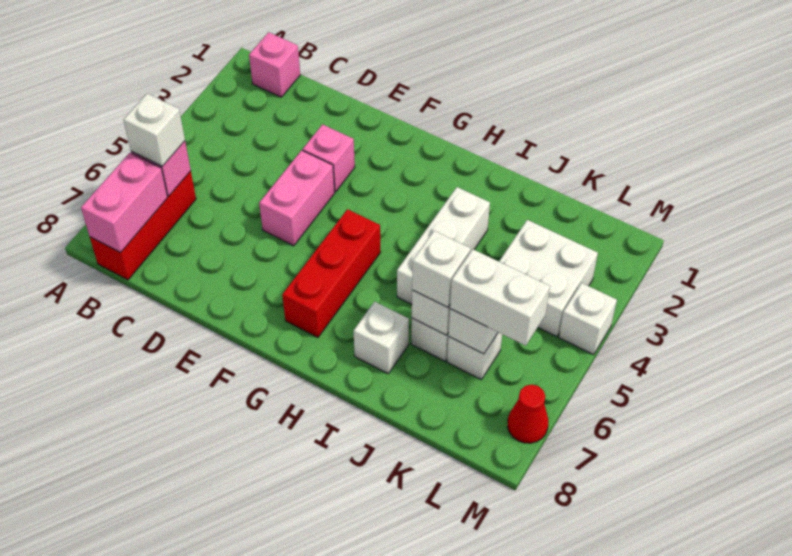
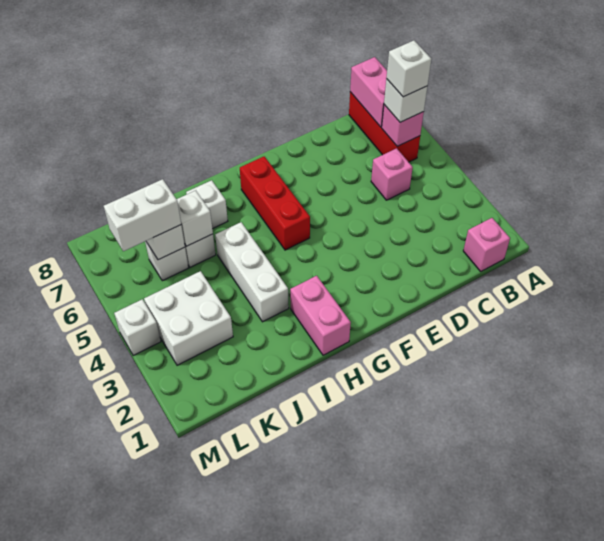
pink brick E3 level 1 -> pink brick C5 level 1
pink brick E4:E5 level 1 -> pink brick H1:H2 level 1
white brick J6 level 3 -> white brick B6 level 4
red cone M7 level 1 -> none

